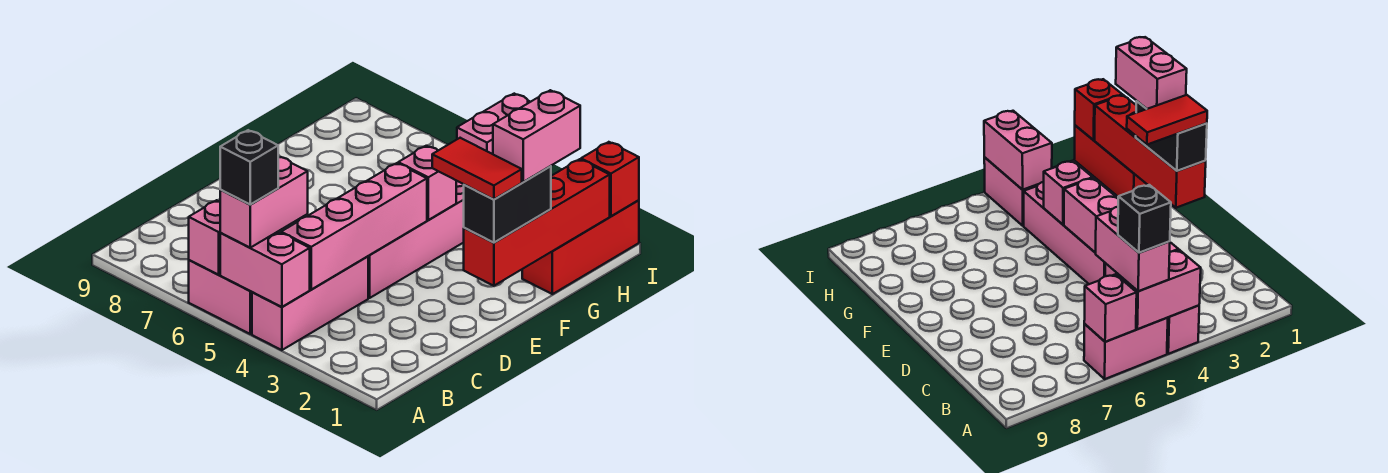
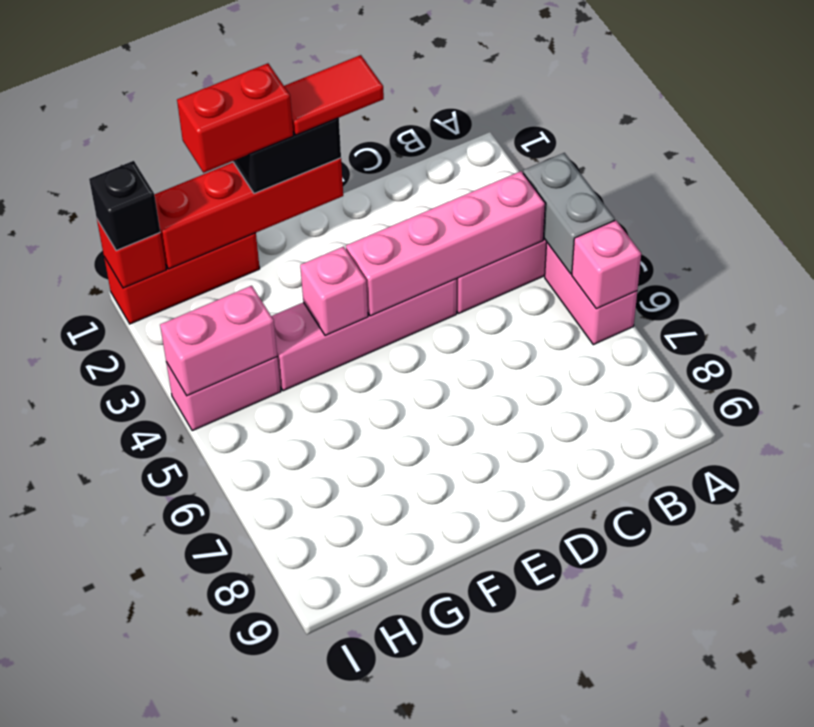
pink brick A4:A5 level 2 -> grey brick A4:A5 level 2
pink brick A5:B5 level 3 -> none
black brick A5 level 4 -> black brick I1 level 3
red tile E1:E2 level 4 -> red tile D1:E1 level 4
pink brick F1:G1 level 4 -> red brick F1:G1 level 4

